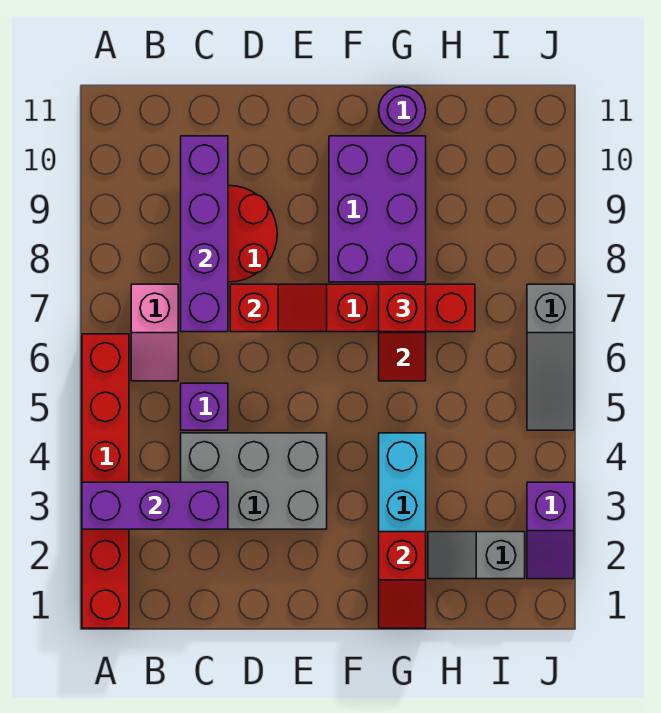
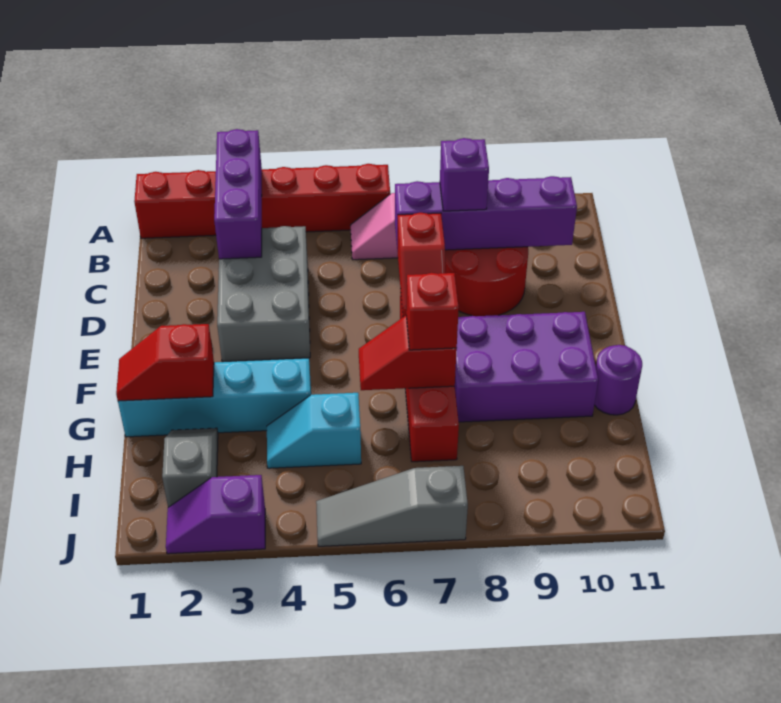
purple brick C5 level 1 -> purple brick C8 level 3
none -> cyan slope H4:H5 level 1 top 5

